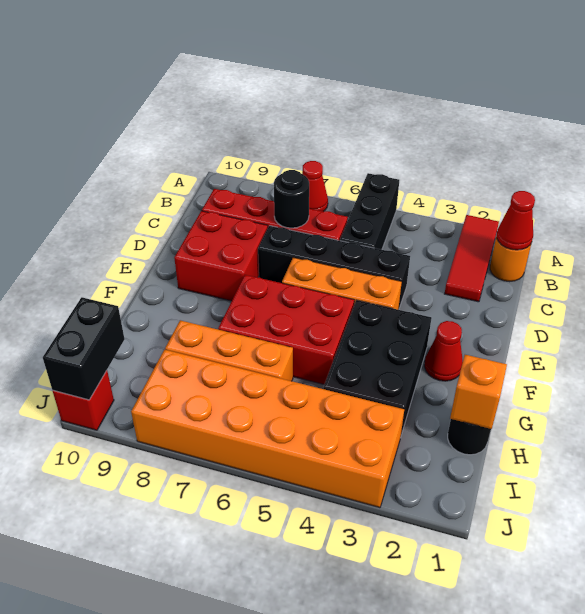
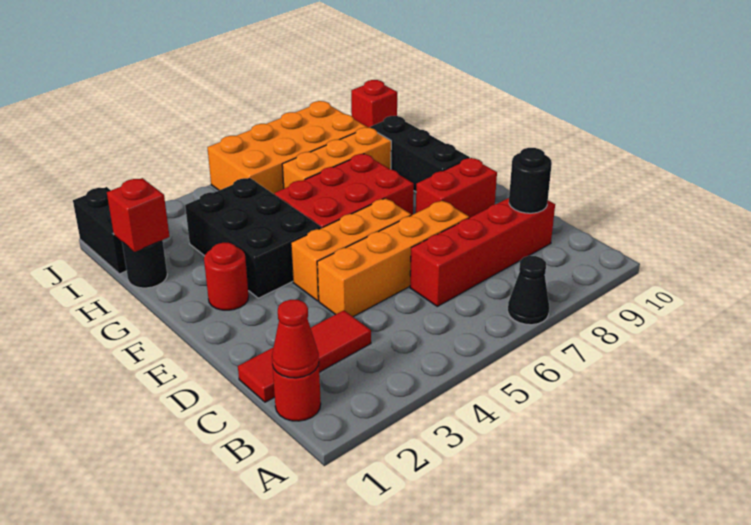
red tile A2:C2 level 1 -> red tile C1:C3 level 1
black brick A5:C5 level 1 -> black brick F9:H9 level 1
red cone A7 level 1 -> black cone A7 level 1
orange round brick B1 level 1 -> red round brick B1 level 1
black round brick C7 level 2 -> black round brick C9 level 2
black brick D4:D7 level 1 -> orange brick D4:D7 level 1
red brick D8:E9 level 1 -> red brick E8:E9 level 1
red cone F2 level 1 -> red round brick F2 level 1
orange brick H1 level 2 -> red brick H1 level 2
orange brick I3:J8 level 1 -> orange brick I5:J8 level 1
black brick I10:J10 level 2 -> black brick I1:J1 level 1

